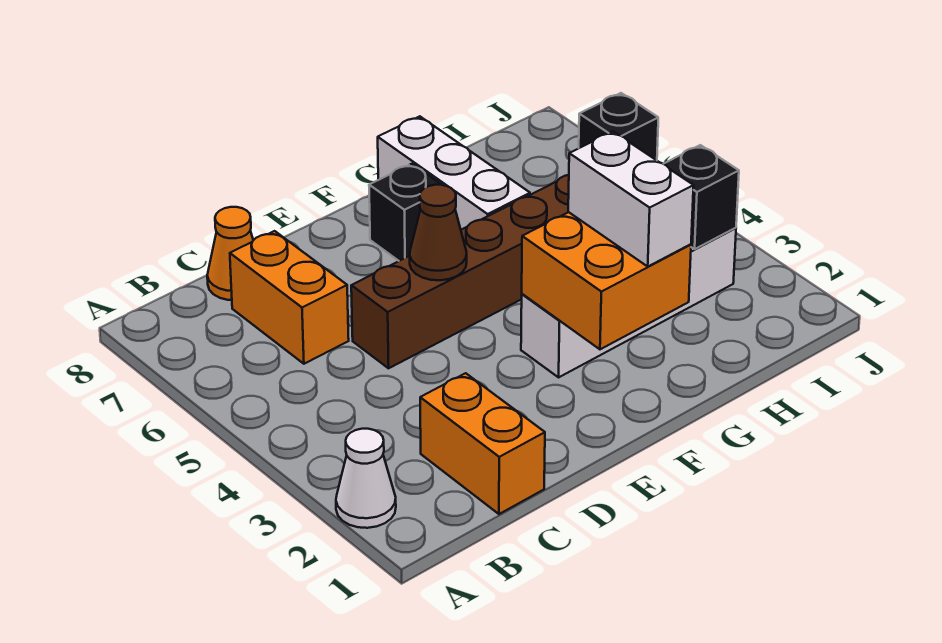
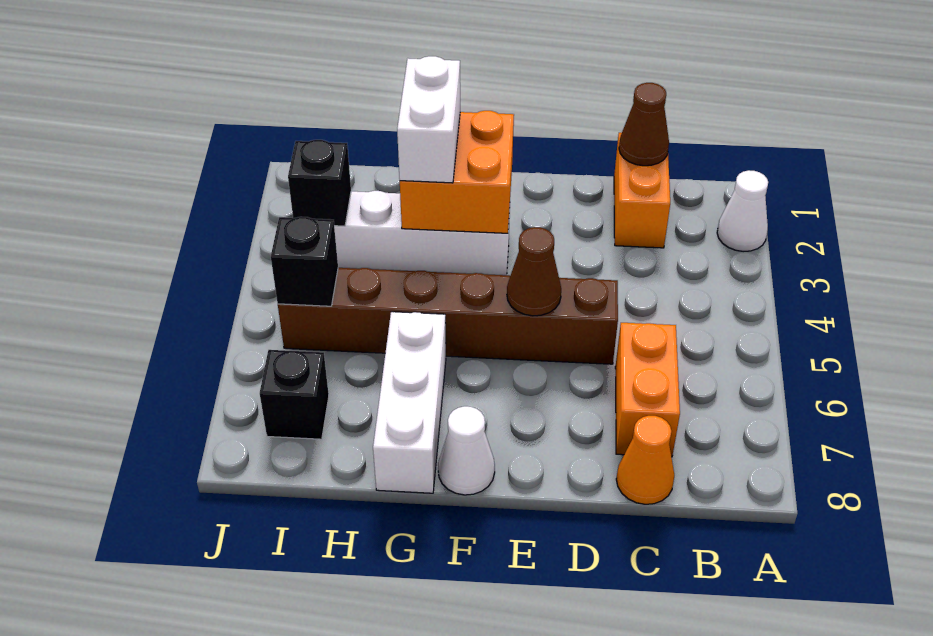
none -> brown cone C1 level 2
black brick F7 level 1 -> black brick I7 level 1
none -> white cone F8 level 1

